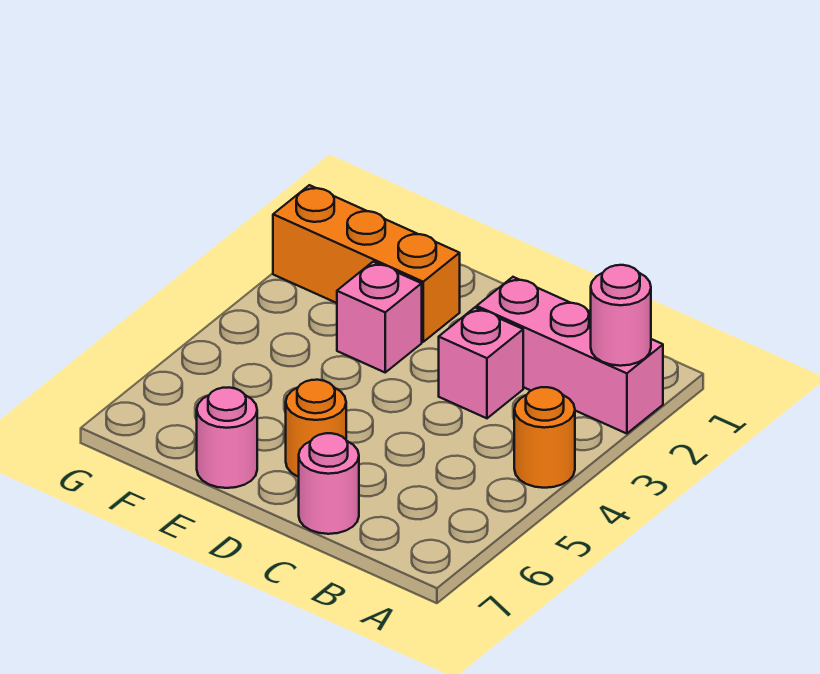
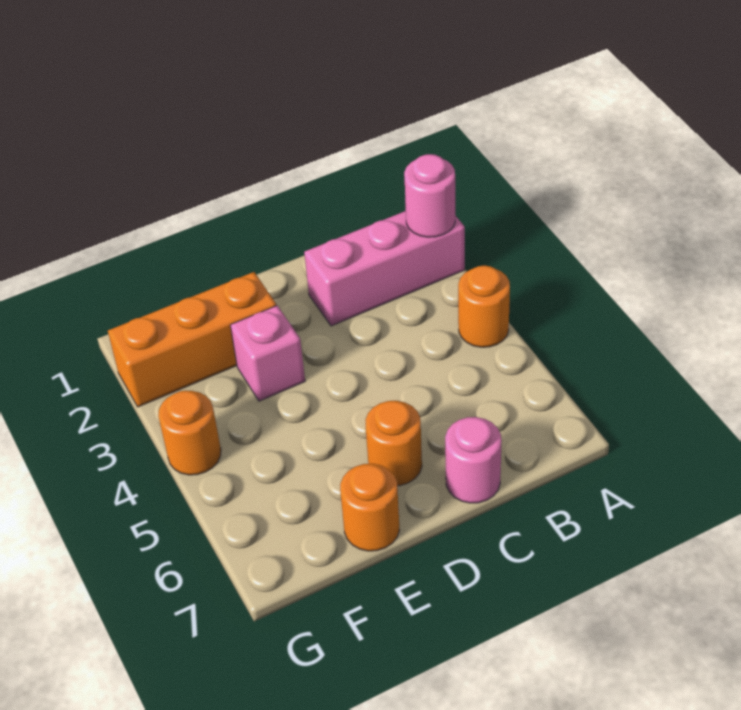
pink brick C3 level 1 -> none
pink round brick E7 level 1 -> orange round brick E7 level 1
none -> orange round brick G4 level 1

